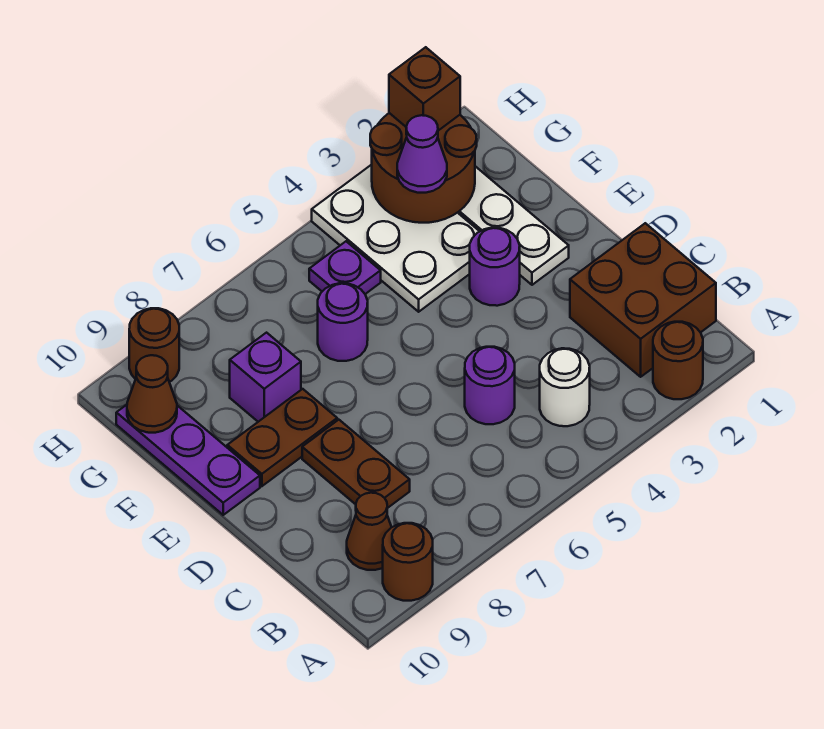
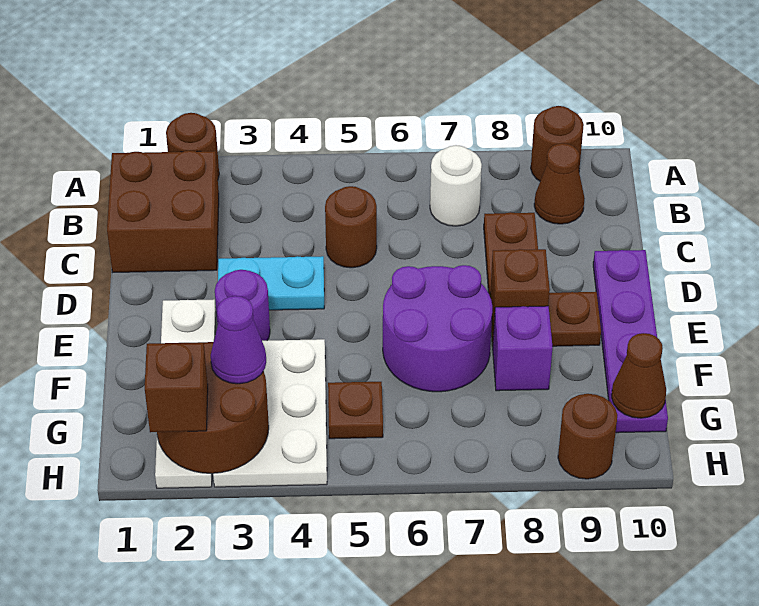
white round brick B4 level 1 -> white round brick B7 level 1
purple round brick C5 level 1 -> brown round brick C5 level 1
none -> cyan plate D3:D4 level 1
none -> brown brick E8 level 2
purple plate E10:G10 level 1 -> purple plate D10:G10 level 1
purple round brick F6 level 1 -> purple round brick E6:F7 level 1
purple plate G5 level 1 -> brown plate G5 level 1

